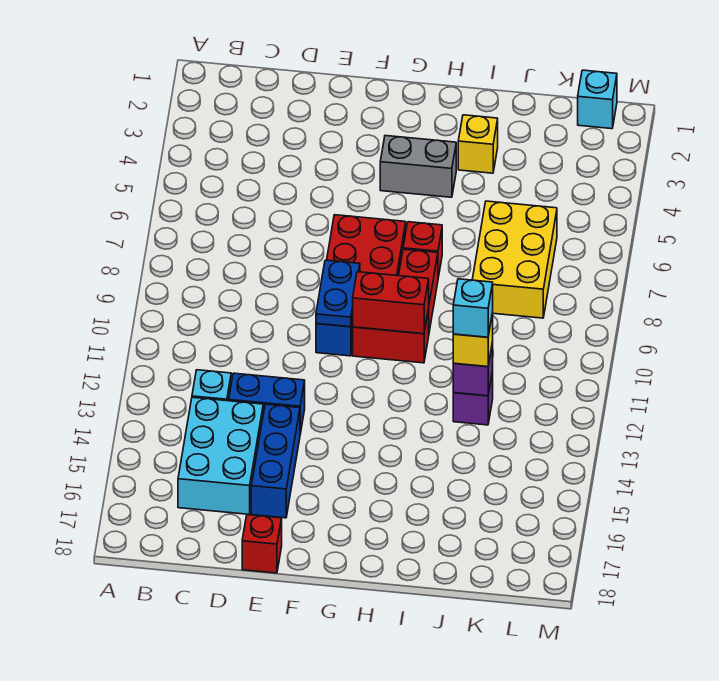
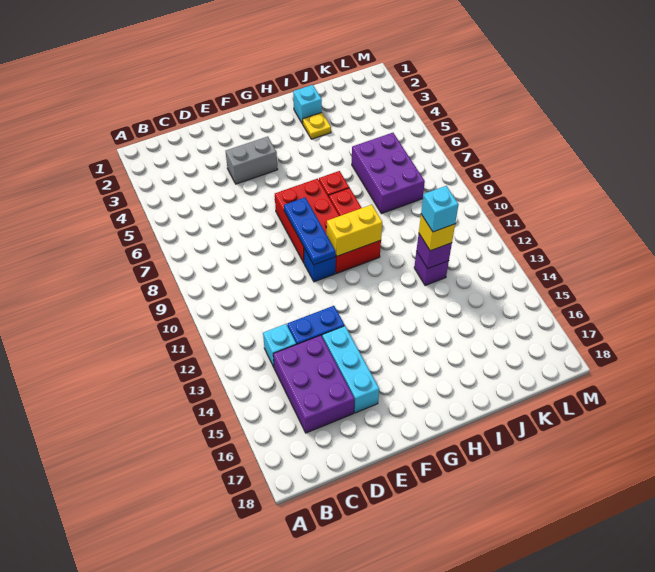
cyan brick C14:D16 level 1 -> purple brick C14:D16 level 1
blue brick E14:E16 level 1 -> cyan brick E14:E16 level 1
red brick E18 level 1 -> none
blue plate F9:F10 level 2 -> blue plate F8:F10 level 2
grey brick G4:H4 level 1 -> grey brick E4:F4 level 1
red brick G10:H10 level 2 -> yellow brick G10:H10 level 2
yellow brick I3 level 1 -> yellow plate I3 level 1
yellow brick J6:K8 level 1 -> purple brick J6:K8 level 1
cyan brick L1 level 1 -> cyan brick I2 level 1

